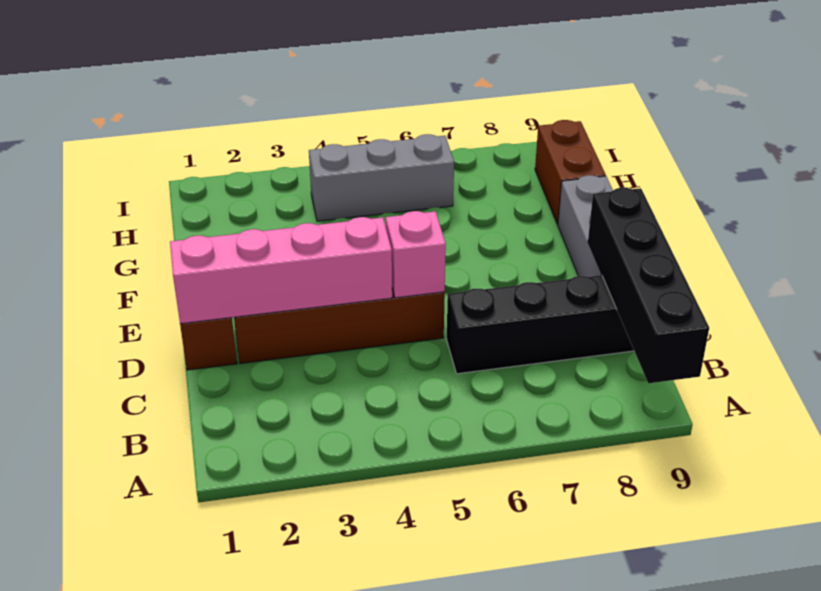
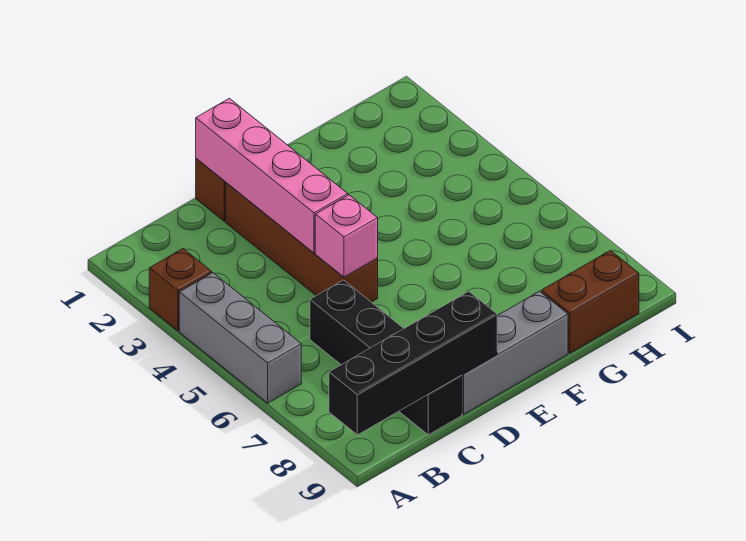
none -> brown brick A3 level 1
grey brick H4:H6 level 1 -> grey brick A4:A6 level 1

